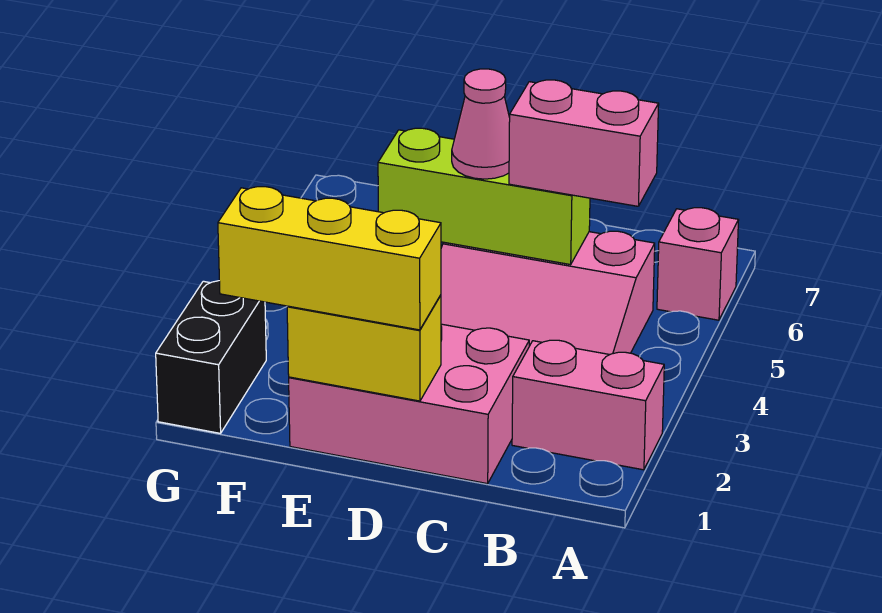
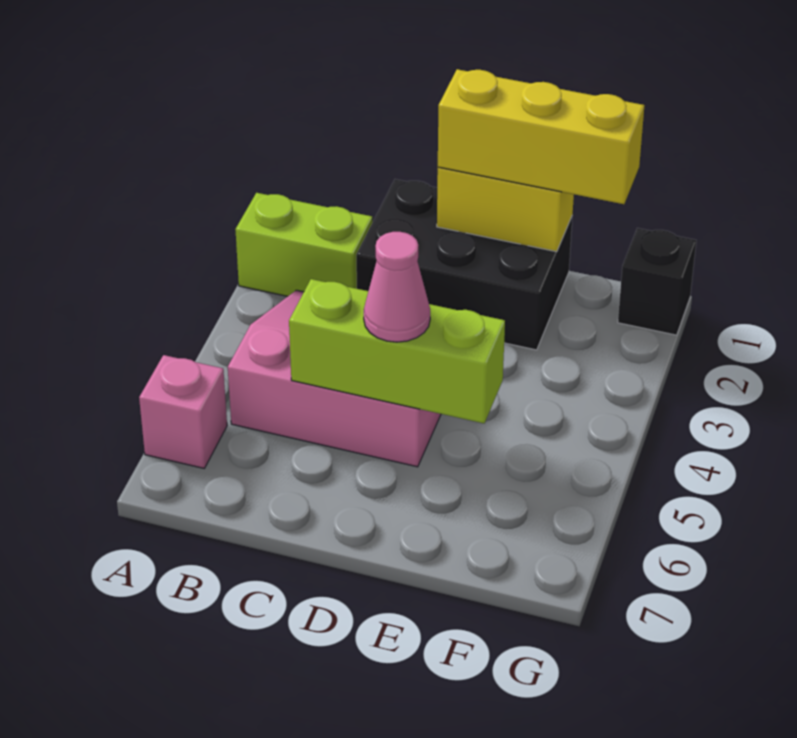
pink brick A2:B2 level 1 -> lime brick A2:B2 level 1
pink brick B5:C5 level 3 -> none
pink brick C1:E2 level 1 -> black brick C1:E2 level 1
black brick G1:G2 level 1 -> black brick G1 level 1

